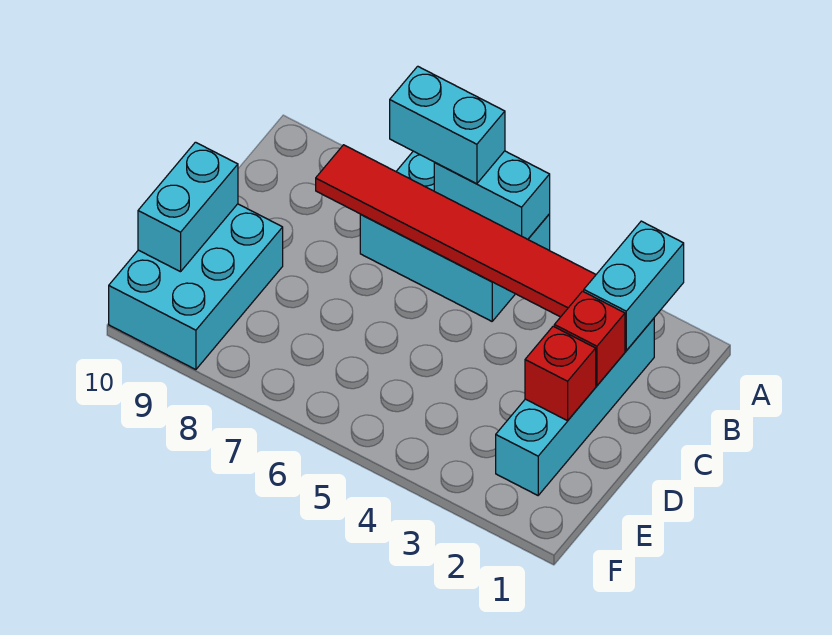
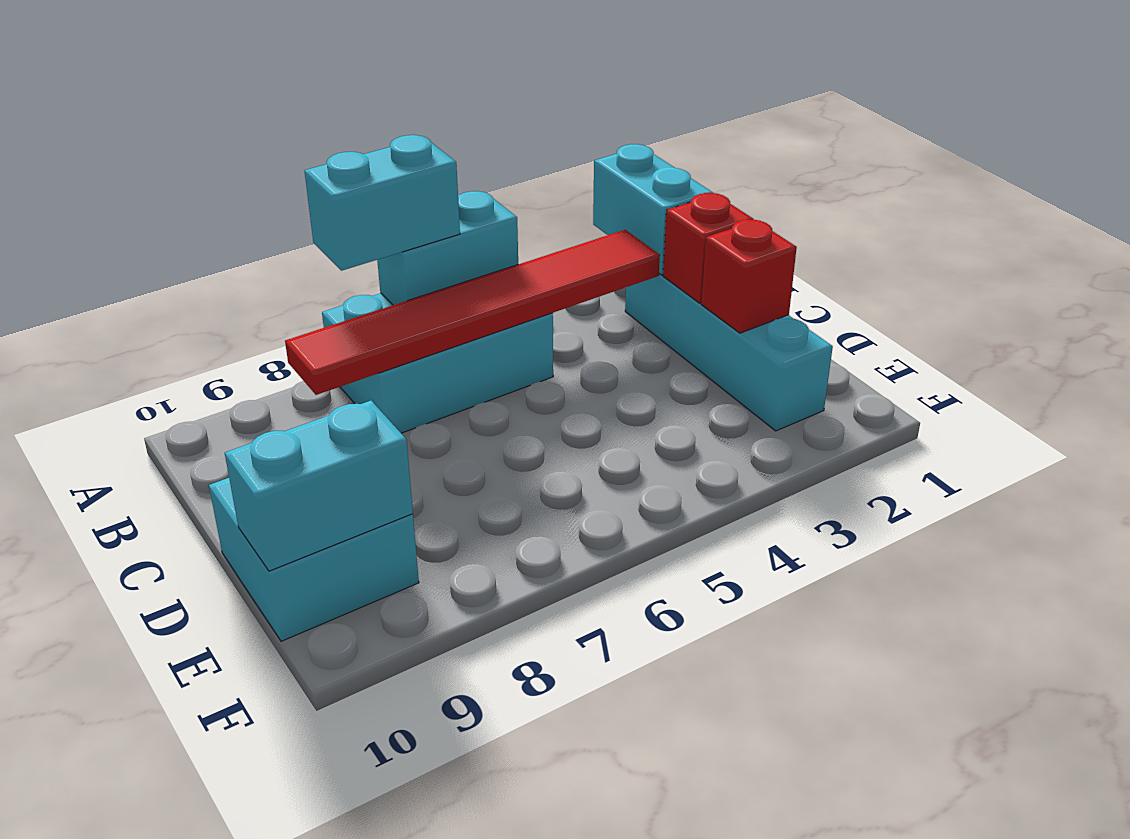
cyan brick D9:F10 level 1 -> cyan brick D9:E10 level 1
cyan brick D10:E10 level 2 -> cyan brick E9:E10 level 2

